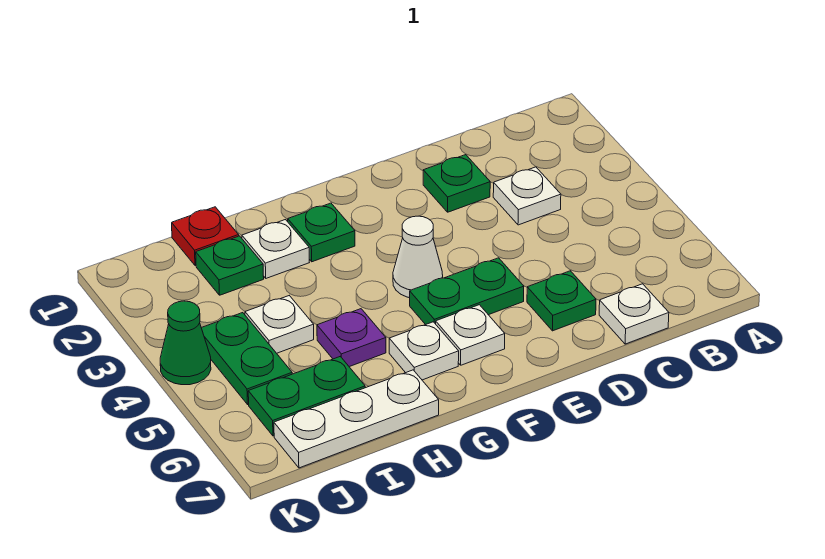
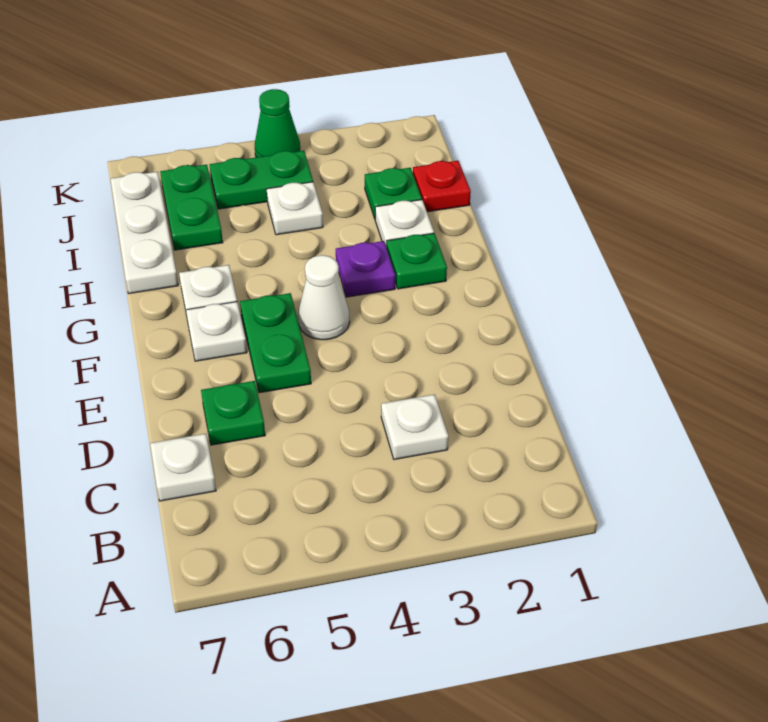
green plate D2 level 1 -> none
purple plate H5 level 1 -> purple plate G3 level 1

